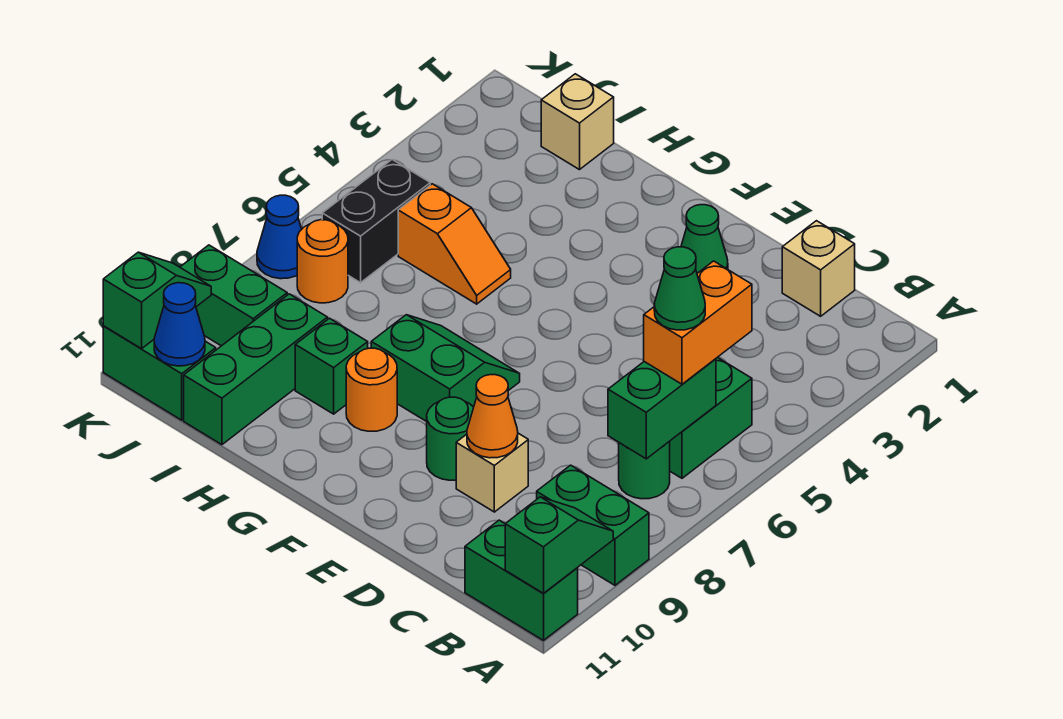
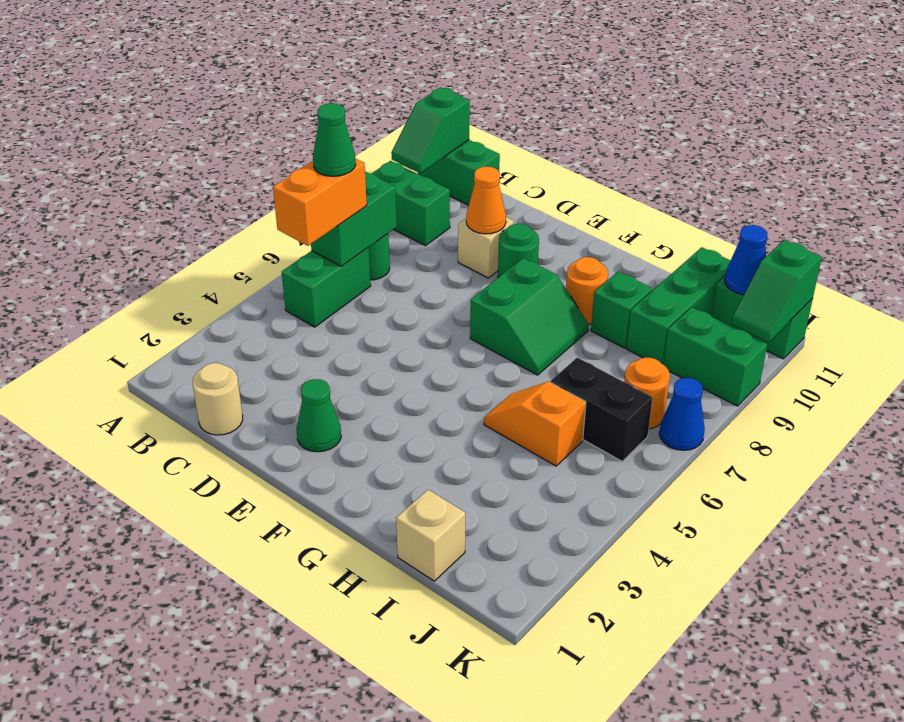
tan brick C1 level 1 -> tan round brick C1 level 1
green slope F7:G8 level 1 top 8 -> green slope F7:G8 level 1 top F
black brick J5:J6 level 1 -> black brick I6:J6 level 1

